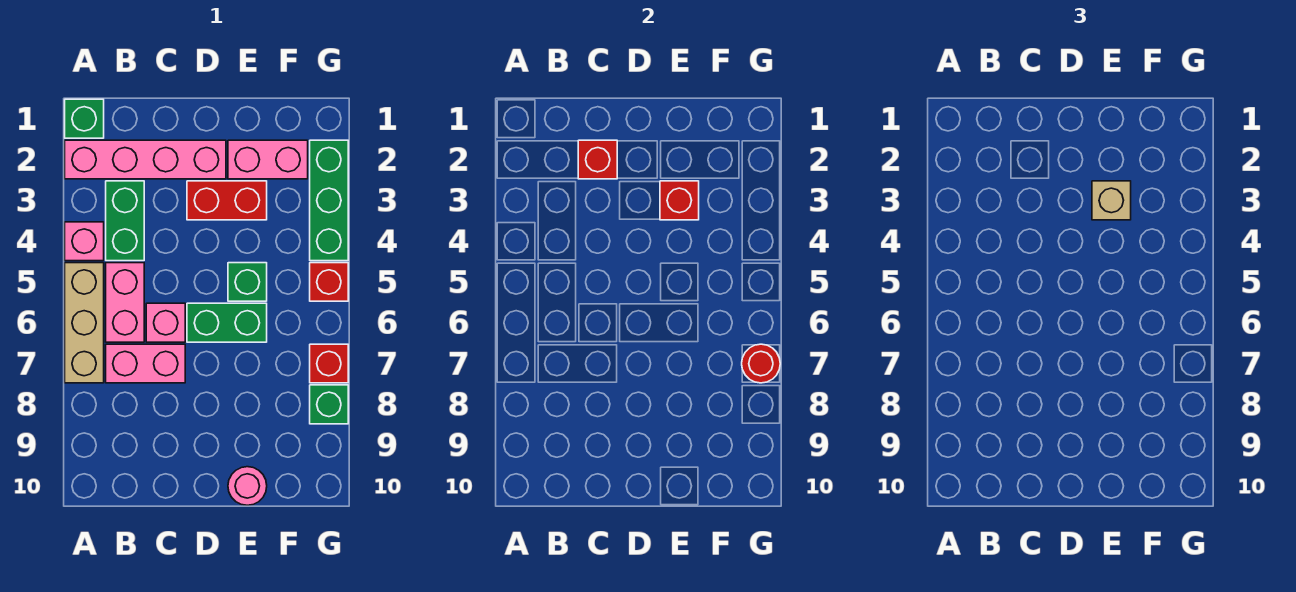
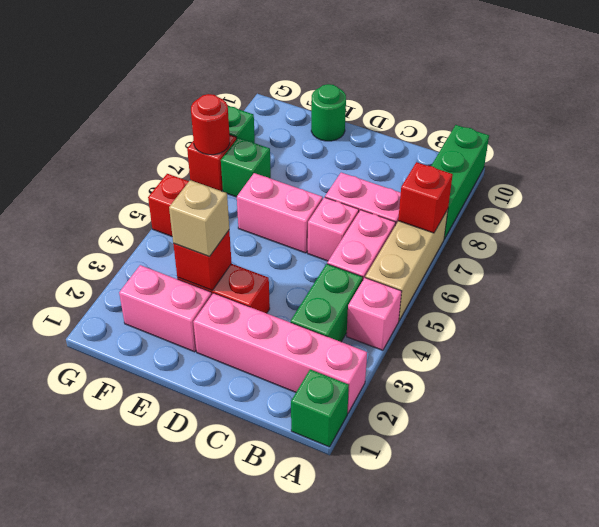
red brick C2 level 2 -> red brick A7 level 2
green brick D6:E6 level 1 -> pink brick D6:E6 level 1
green brick E5 level 1 -> green brick F7 level 1
pink round brick E10 level 1 -> green round brick E10 level 1
green brick G2:G4 level 1 -> green brick A8:A10 level 1

